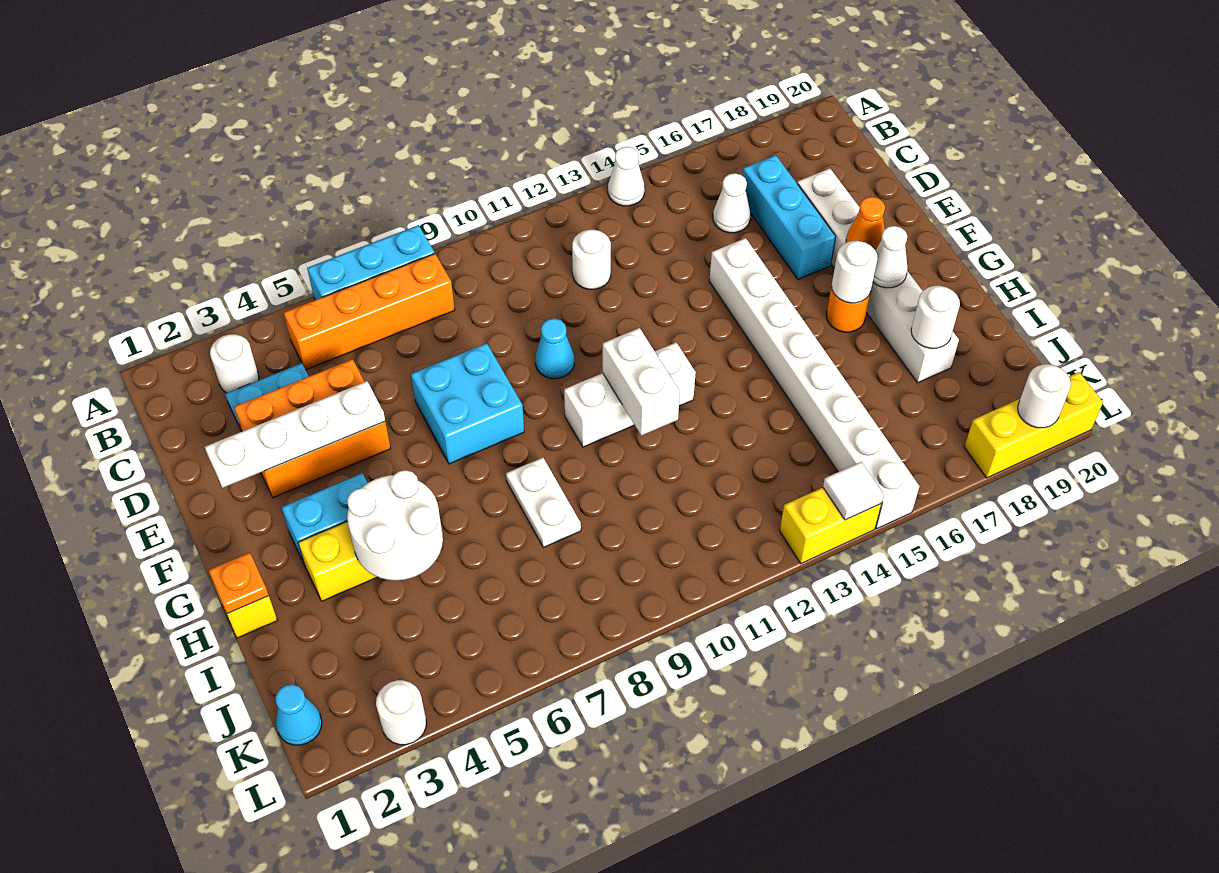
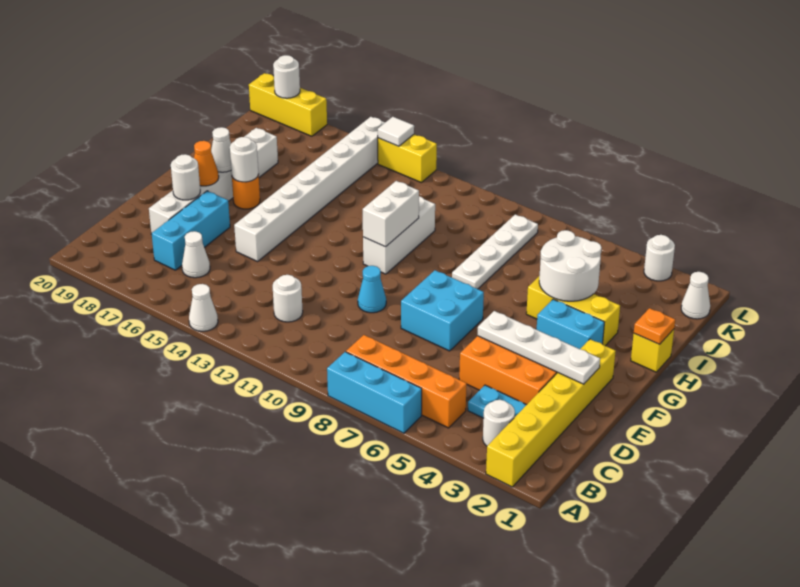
none -> yellow brick A2:F2 level 1
white brick G10:G12 level 1 -> white brick G11:I11 level 1
white plate H8:I8 level 1 -> white plate H8:K8 level 1
white round brick I18 level 2 -> white round brick E18 level 2
cyan cone K1 level 1 -> white cone K1 level 1

